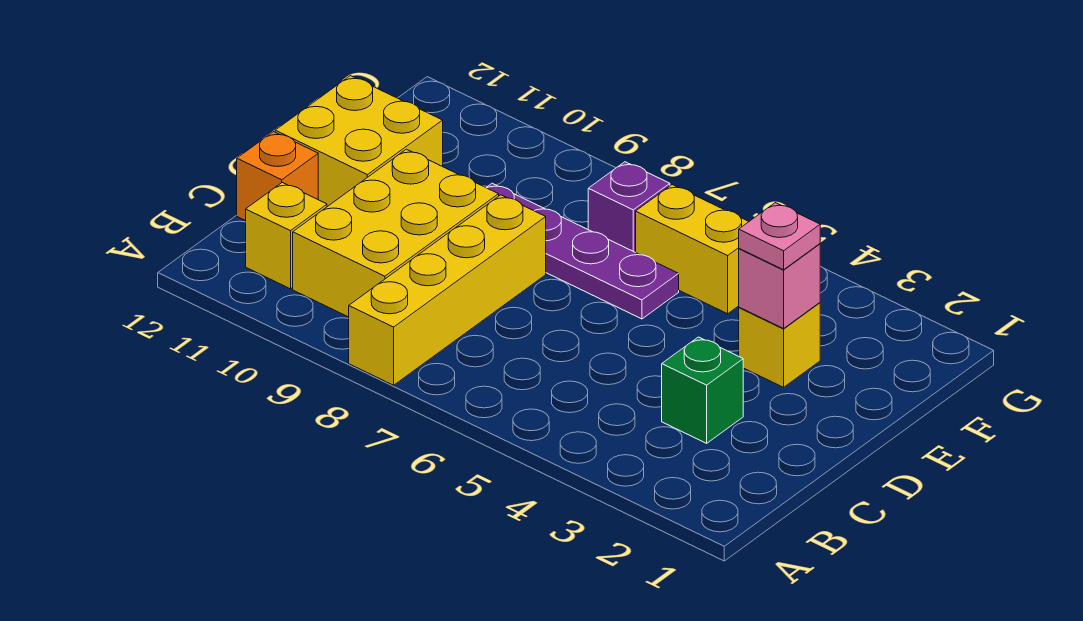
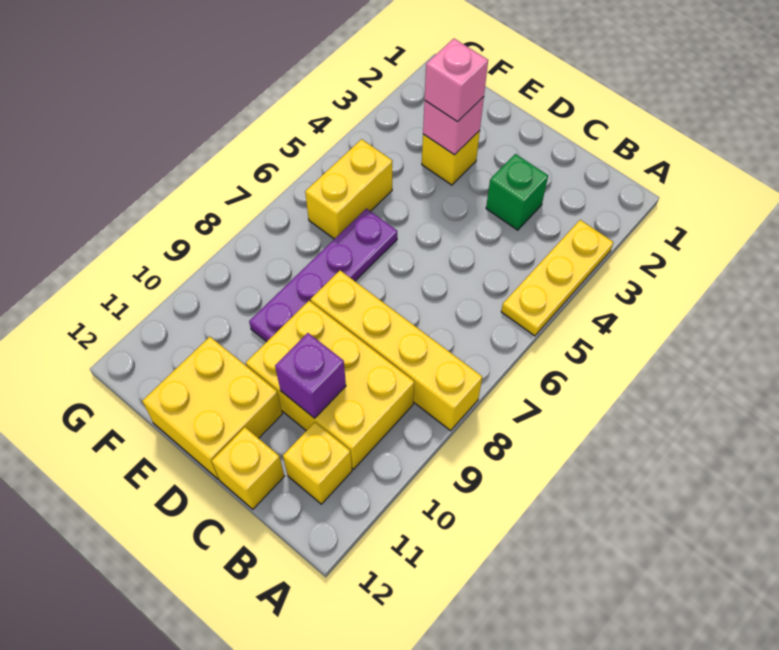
none -> yellow plate A3:A5 level 1
orange brick C12 level 1 -> yellow brick C12 level 1
pink plate E3 level 3 -> pink brick E3 level 3
purple brick F7 level 1 -> purple brick C10 level 2

